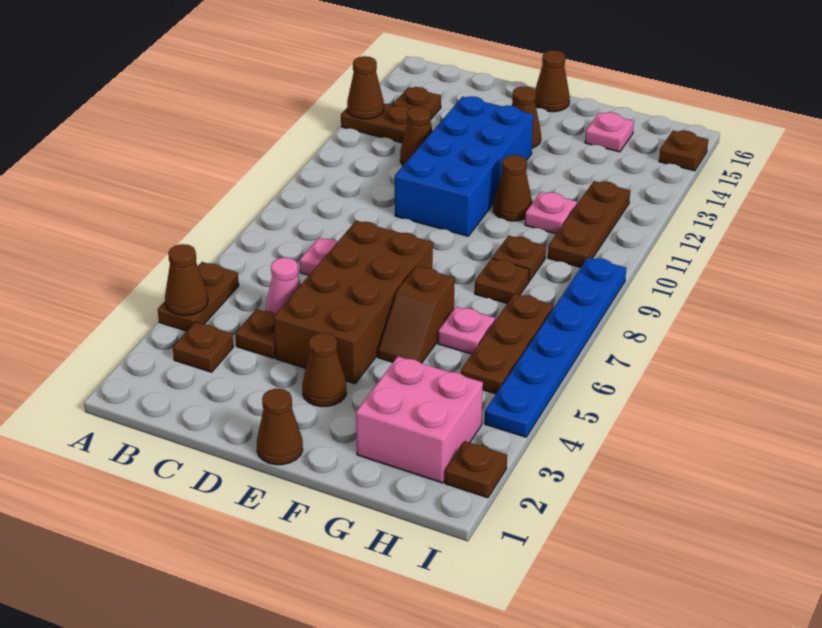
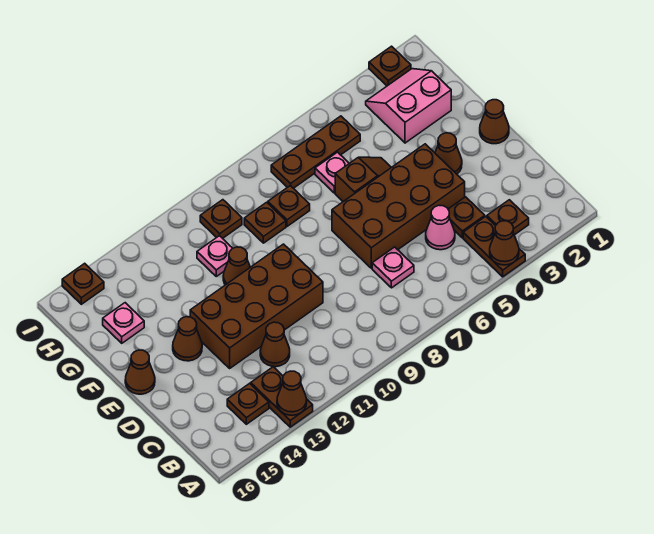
brown plate A4:A5 level 1 -> brown plate A4:B4 level 1
blue brick D10:E13 level 1 -> brown brick D10:E13 level 1
pink brick G2:H3 level 1 -> pink slope G2:H3 level 1 top G
brown plate H10:H12 level 1 -> brown plate H10 level 1
blue plate I4:I9 level 1 -> none

